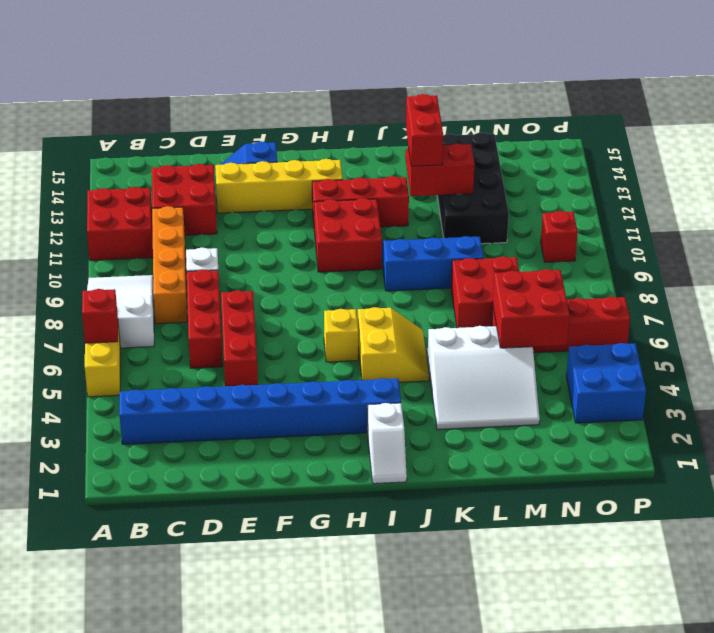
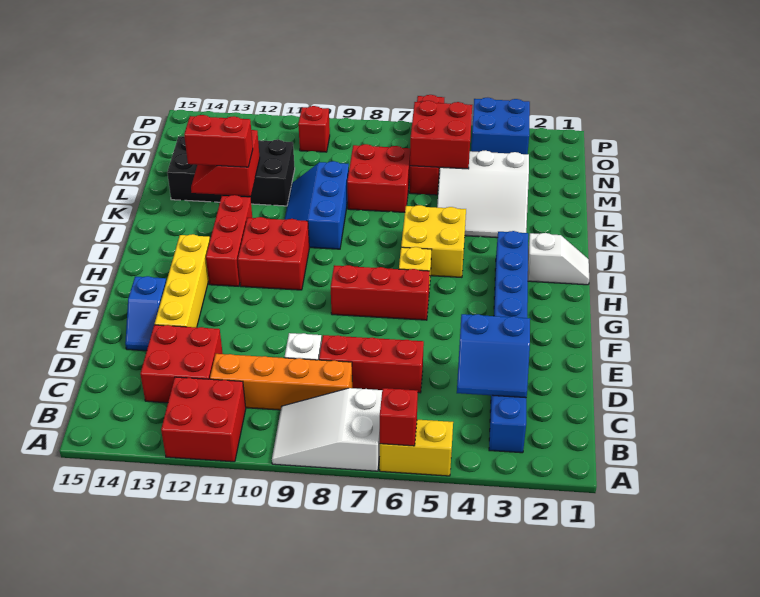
none -> blue slope C3:D4 level 2 top D
red brick E5:E7 level 1 -> red brick G6:G8 level 1
yellow slope I5:J6 level 1 top I -> yellow brick I5:J6 level 1
white slope K3:M5 level 1 top 5 -> white slope K3:M5 level 1 top M

